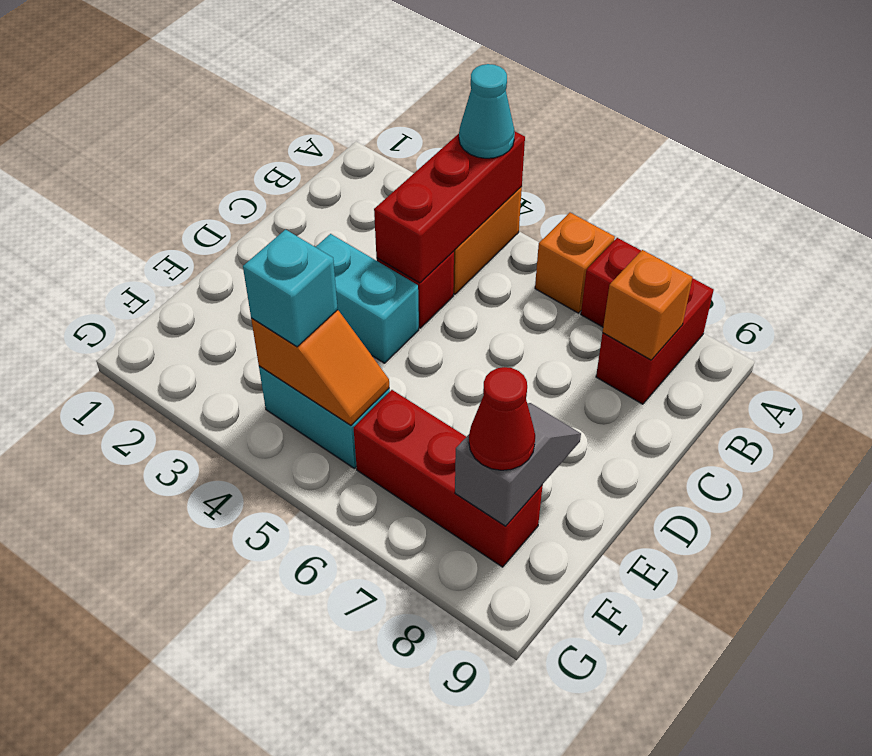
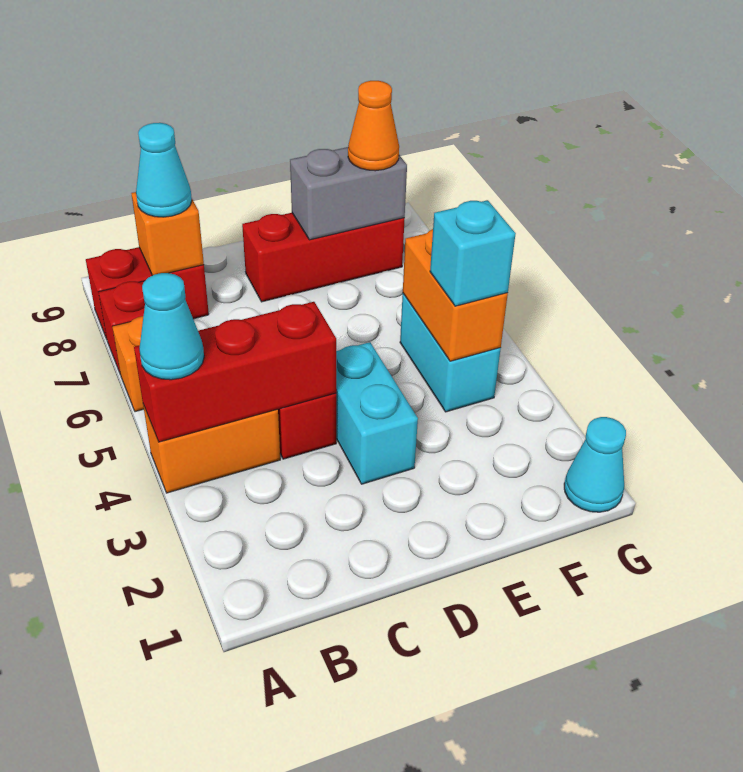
none -> cyan cone B8 level 3
grey slope E8:F8 level 2 top F -> grey brick E8:F8 level 2
orange slope F4:F5 level 2 top 4 -> orange brick F4:F5 level 2
red brick F6:F8 level 1 -> red brick D8:F8 level 1
red cone F8 level 3 -> orange cone F8 level 3
none -> cyan cone G1 level 1

